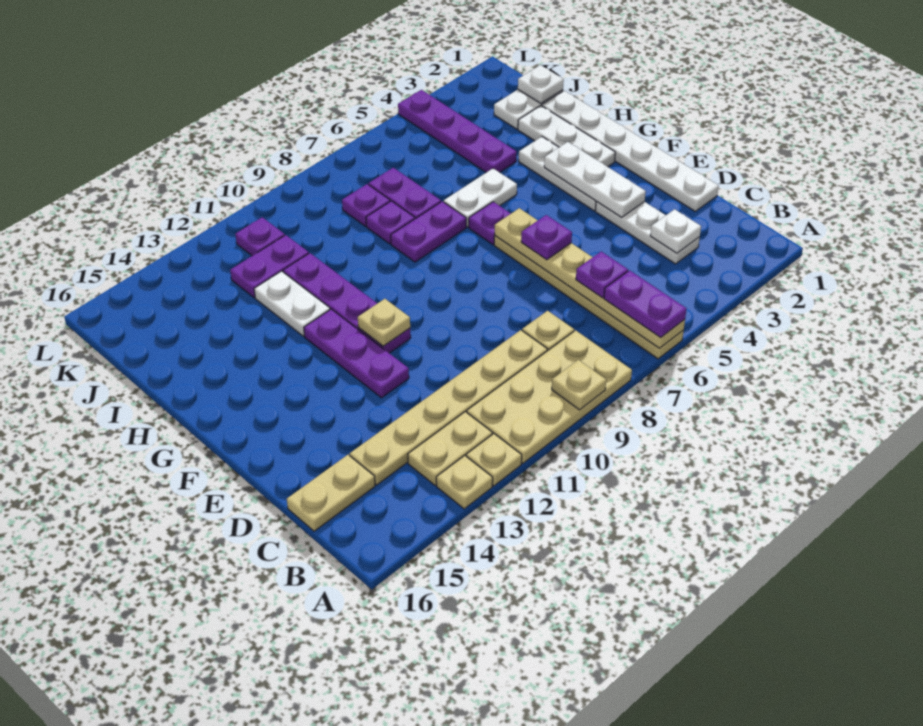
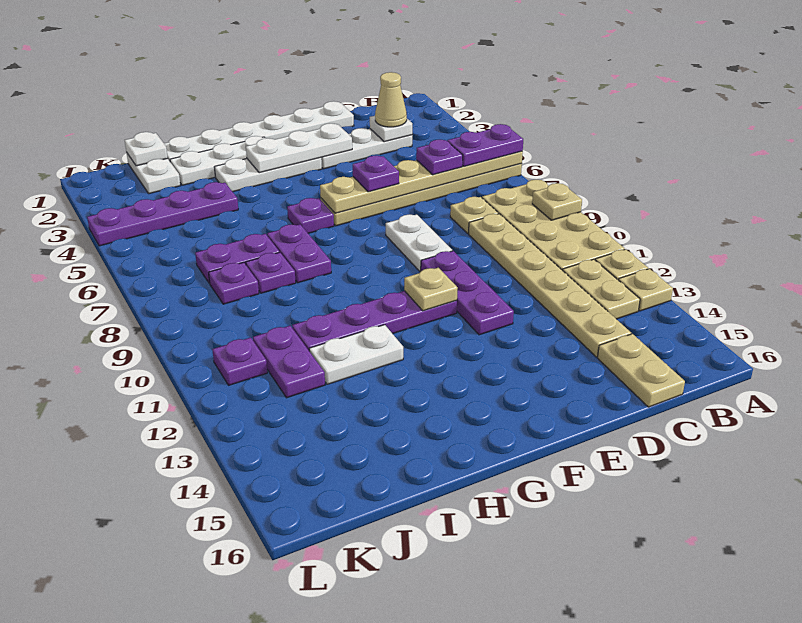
none -> tan cone C3 level 3
purple plate E12:G12 level 1 -> purple plate E10:E12 level 1
white plate H5:H6 level 1 -> white plate E8:E9 level 1

